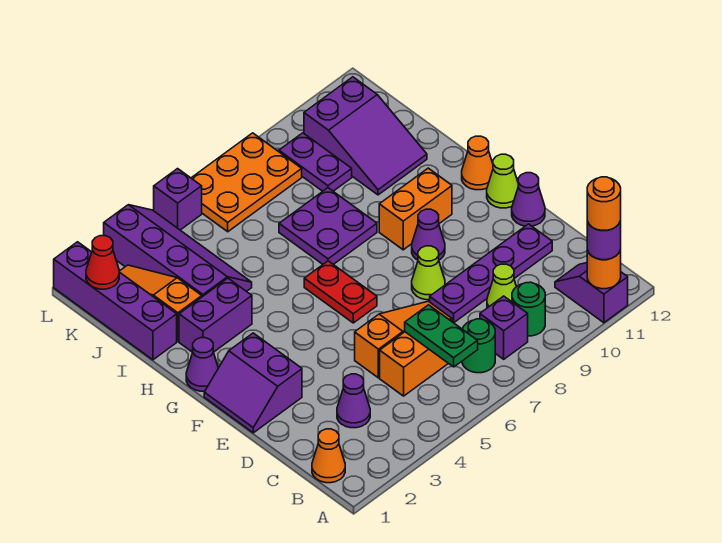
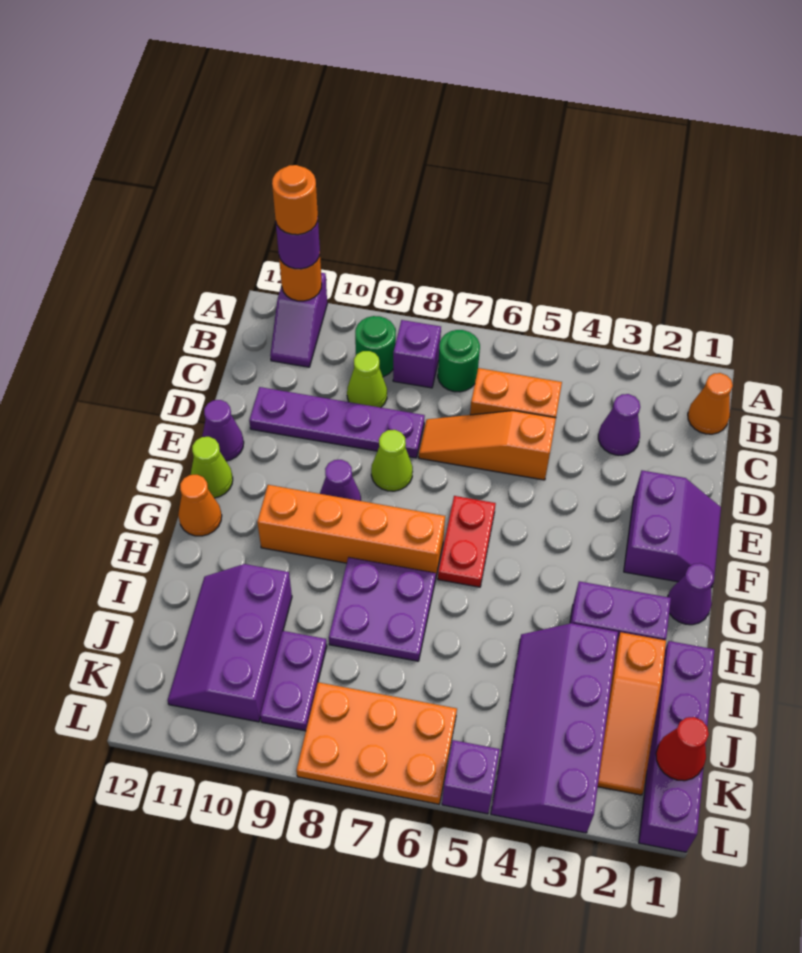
green plate B6:C6 level 2 -> none
orange brick G9:G10 level 1 -> orange brick G7:G10 level 1
purple slope I10:K11 level 1 top K -> purple slope I10:K11 level 1 top 10

